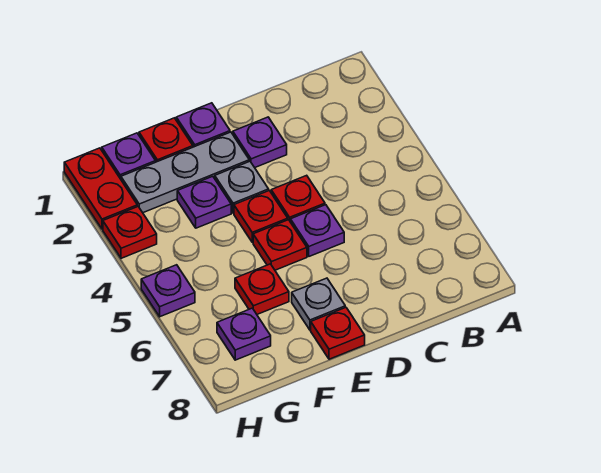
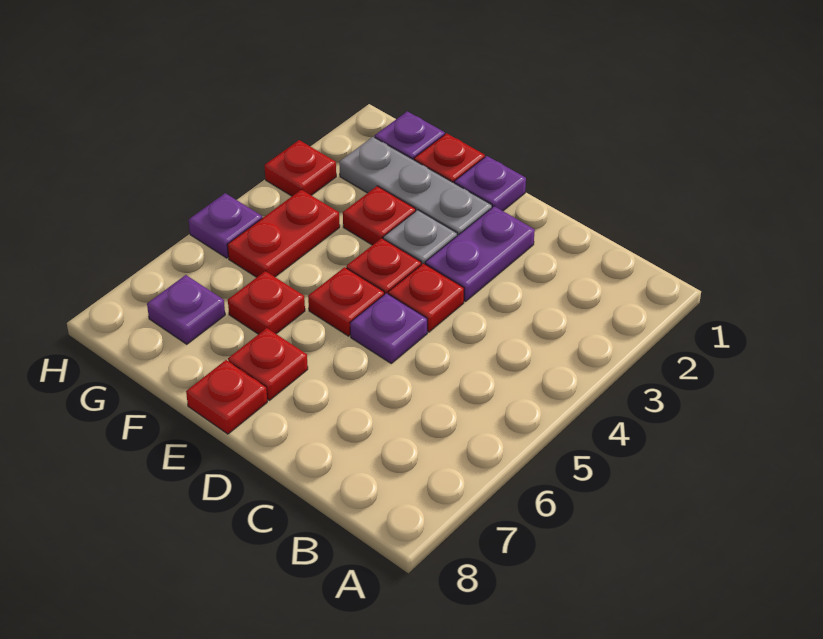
purple plate D2 level 1 -> purple plate D2:D3 level 1
grey plate E7 level 1 -> red plate E7 level 1
purple plate F3 level 1 -> red plate F3 level 1
red plate H1:H2 level 1 -> red plate G4:G5 level 1

